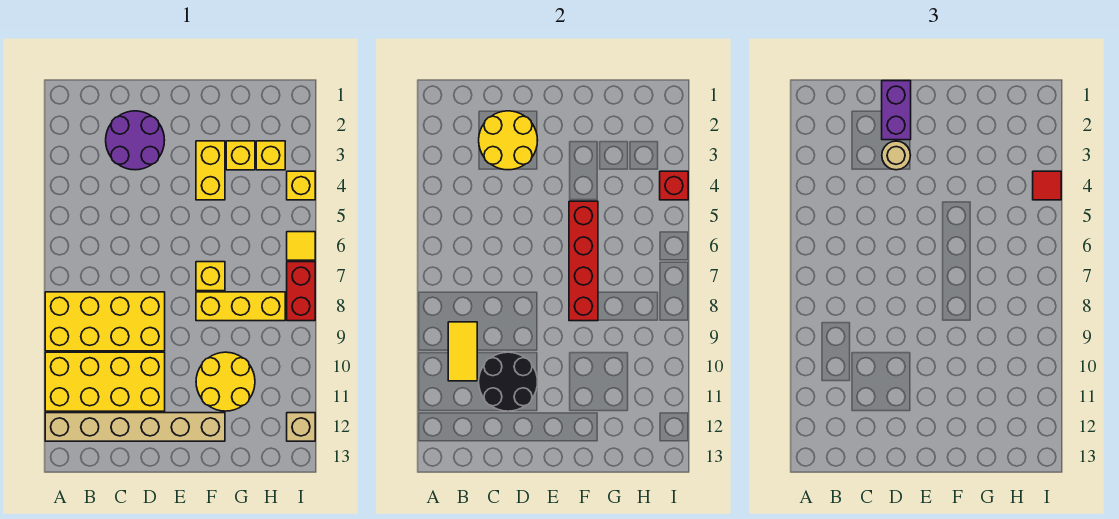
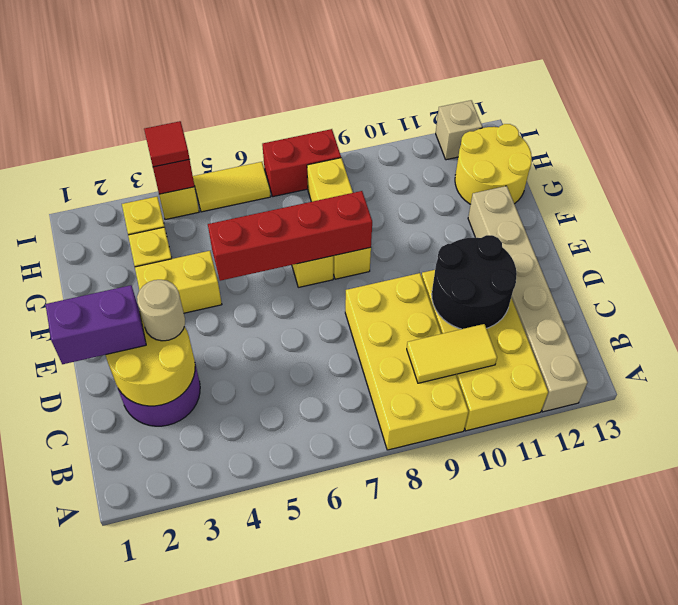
yellow round brick F10:G11 level 1 -> yellow round brick G12:H13 level 1
yellow tile I6 level 1 -> yellow tile I5:I6 level 1

